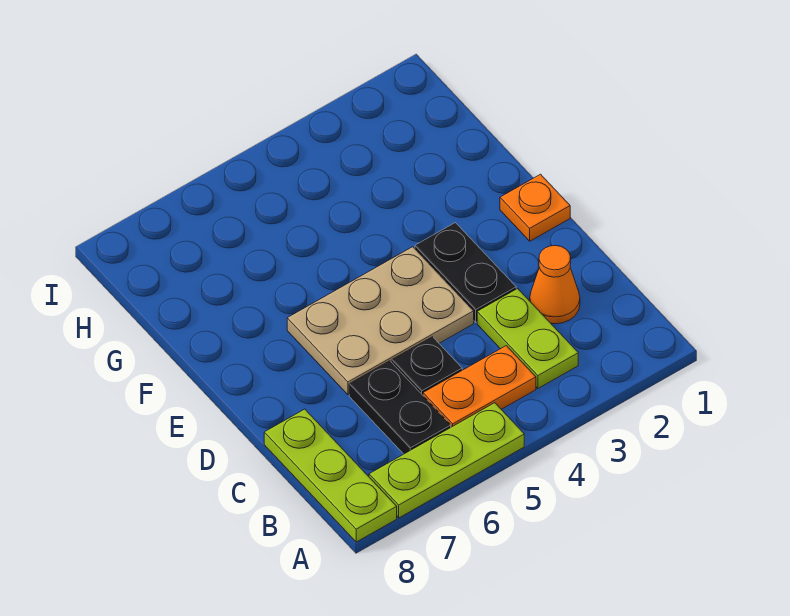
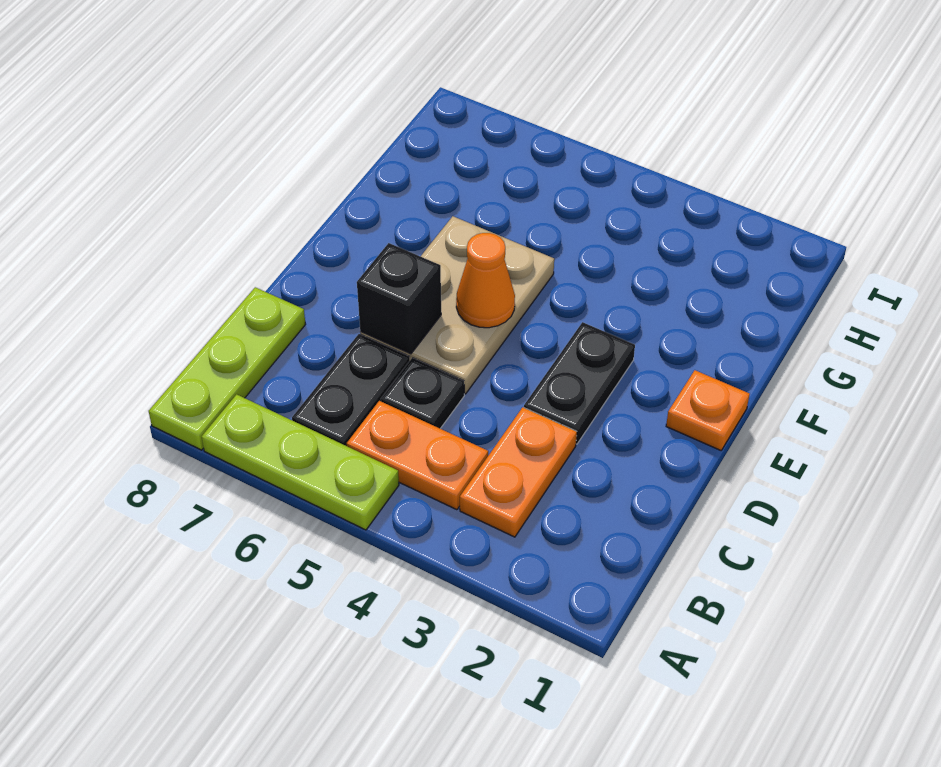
lime plate B3:C3 level 1 -> orange plate B3:C3 level 1
orange cone C2 level 1 -> orange cone E5 level 2
tan plate D4:E6 level 1 -> tan plate D5:F6 level 1
none -> black brick D6 level 2

